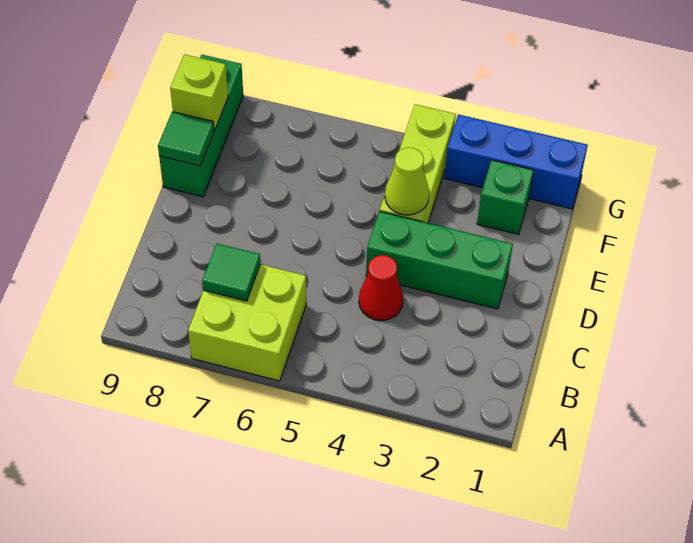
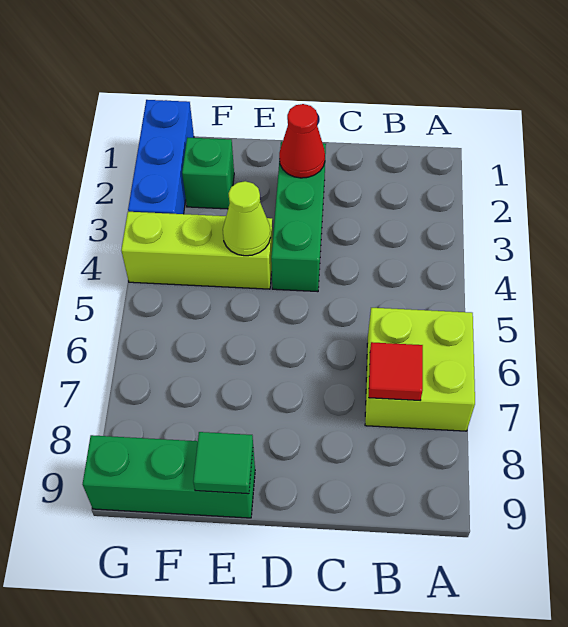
green tile B7 level 2 -> red tile B7 level 2
red cone C4 level 1 -> red cone D2 level 2
lime brick F9 level 2 -> none

